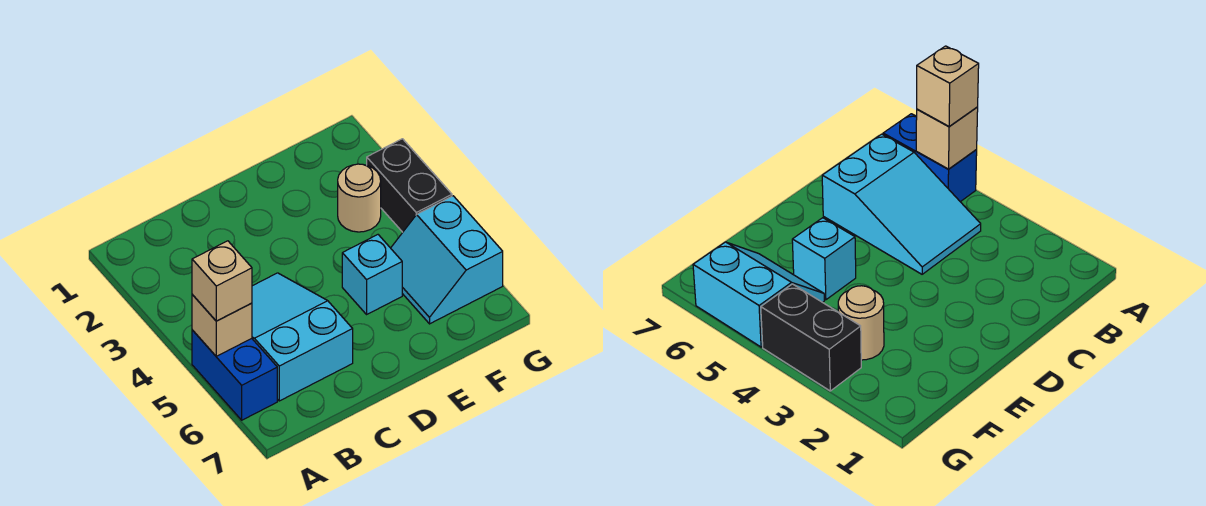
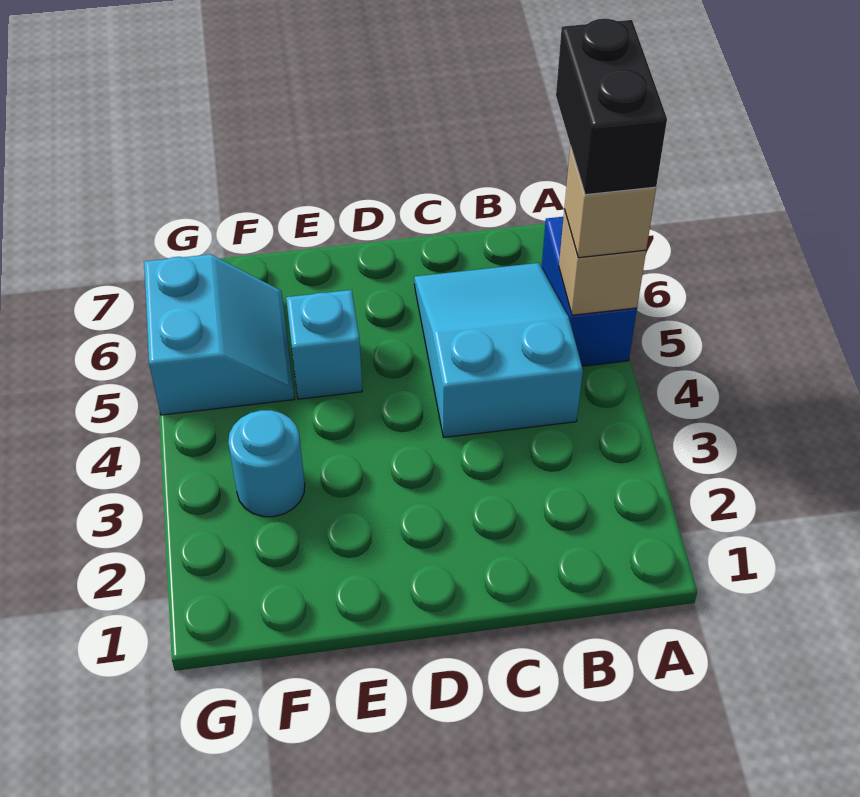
cyan slope B4:C6 level 1 top 6 -> cyan slope B4:C6 level 1 top 4
tan round brick F3 level 1 -> cyan round brick F3 level 1
black brick G3:G4 level 1 -> black brick A5:A6 level 4

